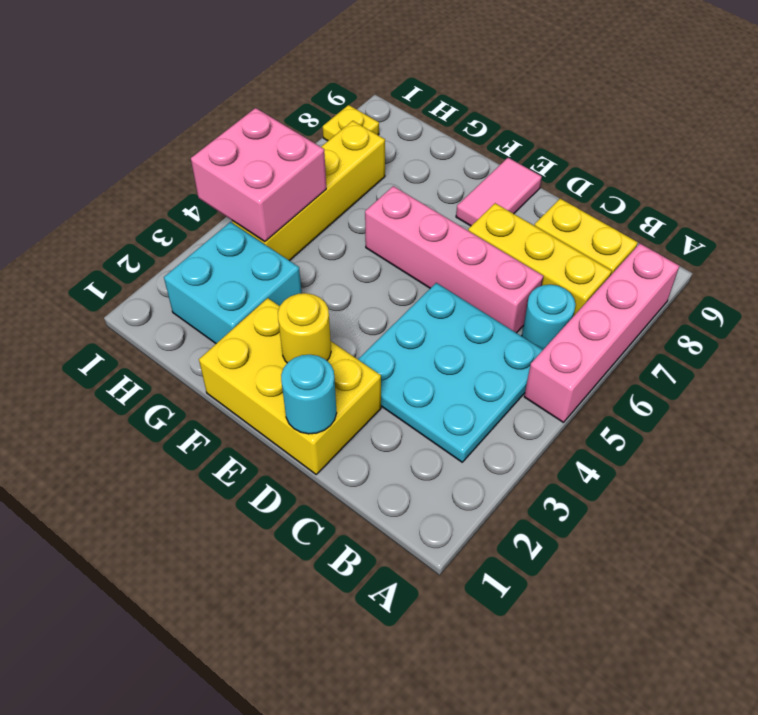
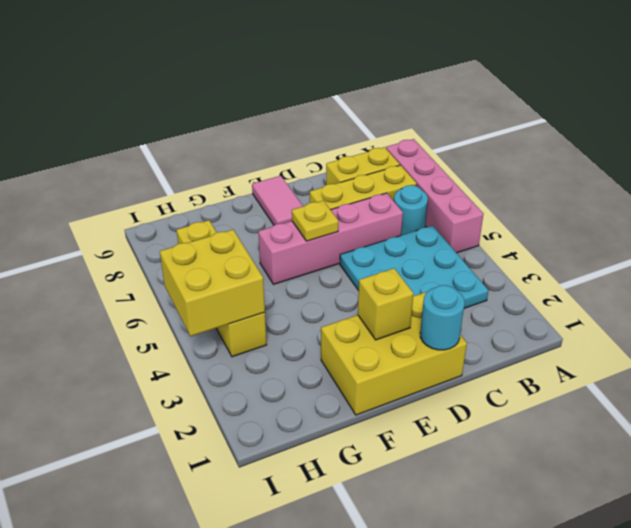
yellow round brick E2 level 2 -> yellow brick E2 level 2
cyan brick G2:H3 level 1 -> none
pink brick H4:I5 level 2 -> yellow brick H4:I5 level 2
yellow plate I8 level 1 -> yellow plate E6 level 2

